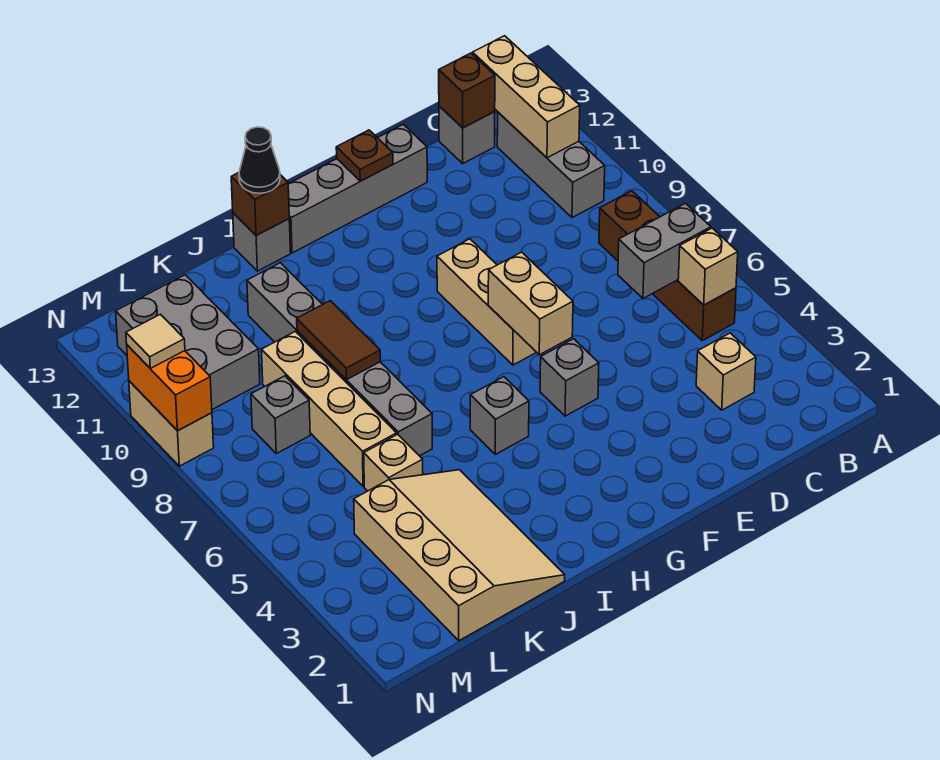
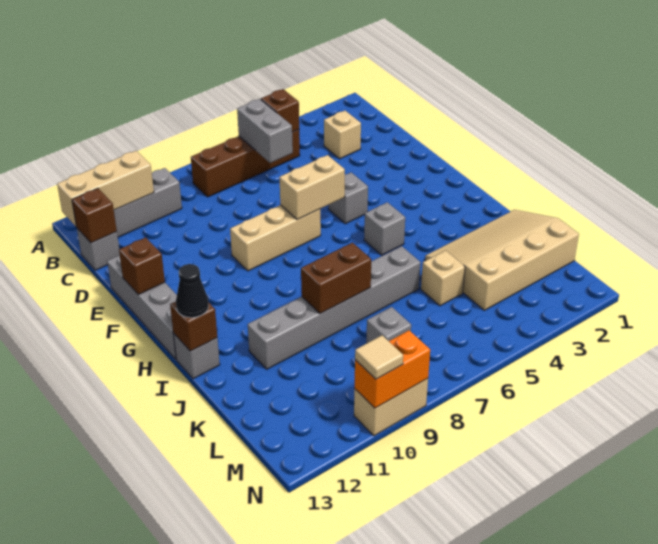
tan brick B5 level 2 -> brown brick B5 level 2
brown plate F13 level 2 -> brown brick F13 level 2
brown tile J8:J9 level 2 -> brown brick J8:J9 level 2
tan brick K6:K9 level 1 -> none
grey brick L10:M12 level 1 -> none

